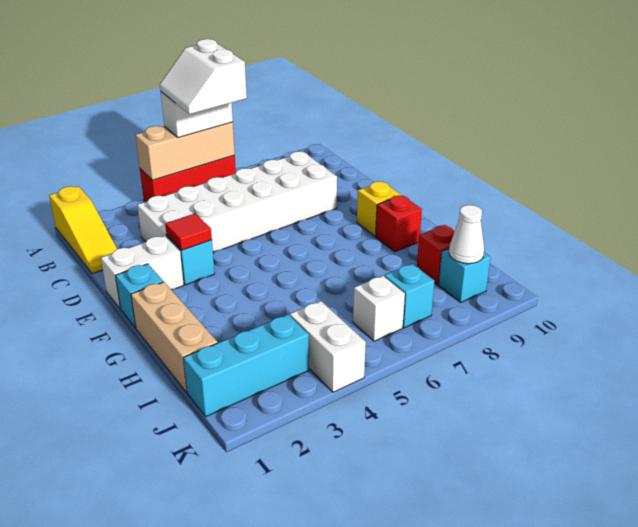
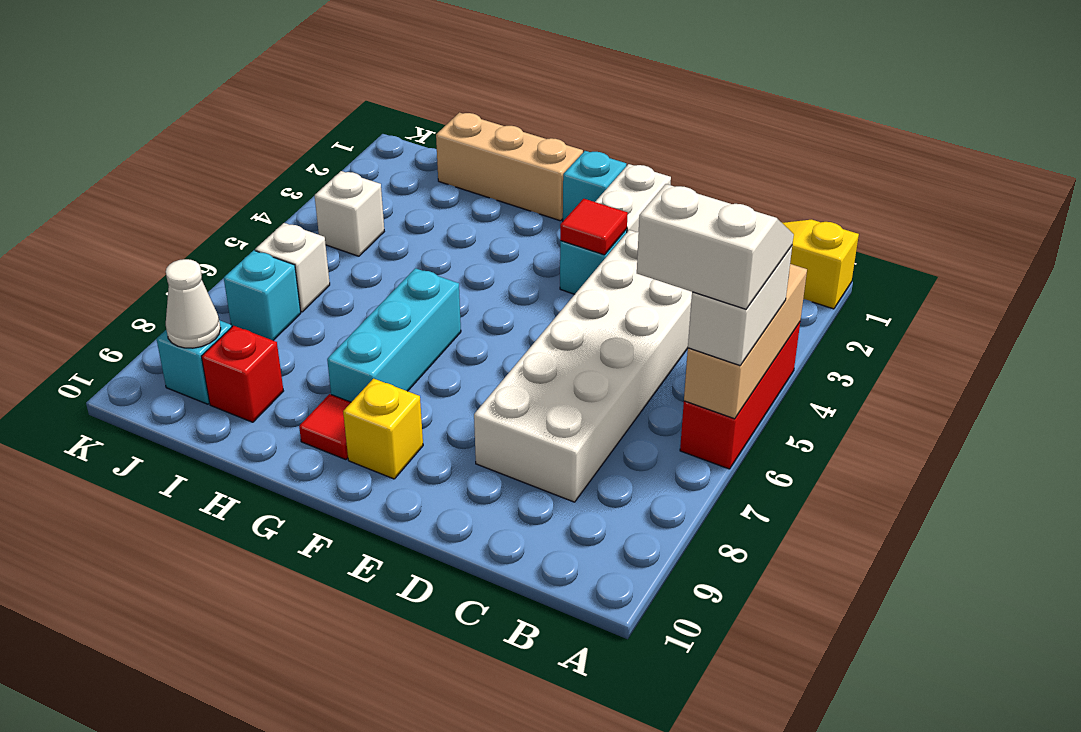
red brick G9 level 1 -> red tile G9 level 1
cyan brick J1:J3 level 1 -> cyan brick G6:G8 level 1
white brick J4:K4 level 1 -> white brick J4 level 1

